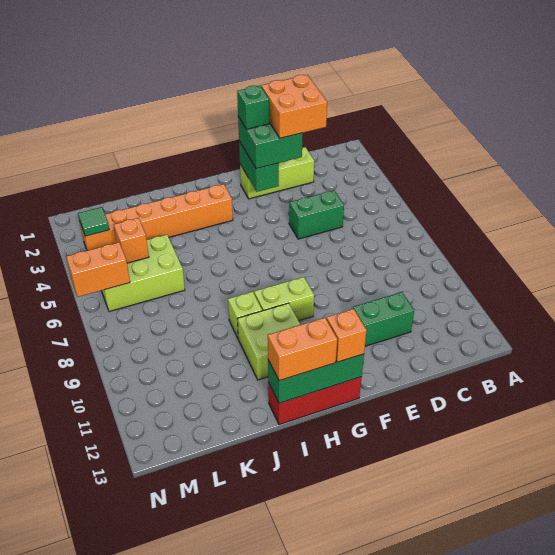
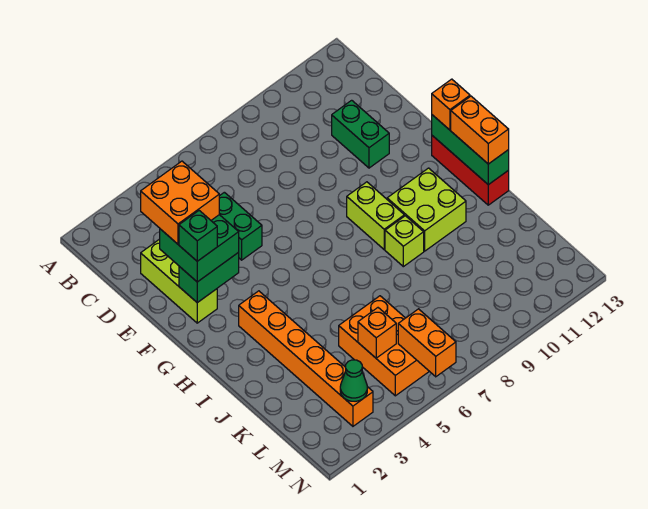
lime brick K5:M6 level 1 -> orange brick K5:M6 level 1
green tile M3 level 2 -> green cone M3 level 2

